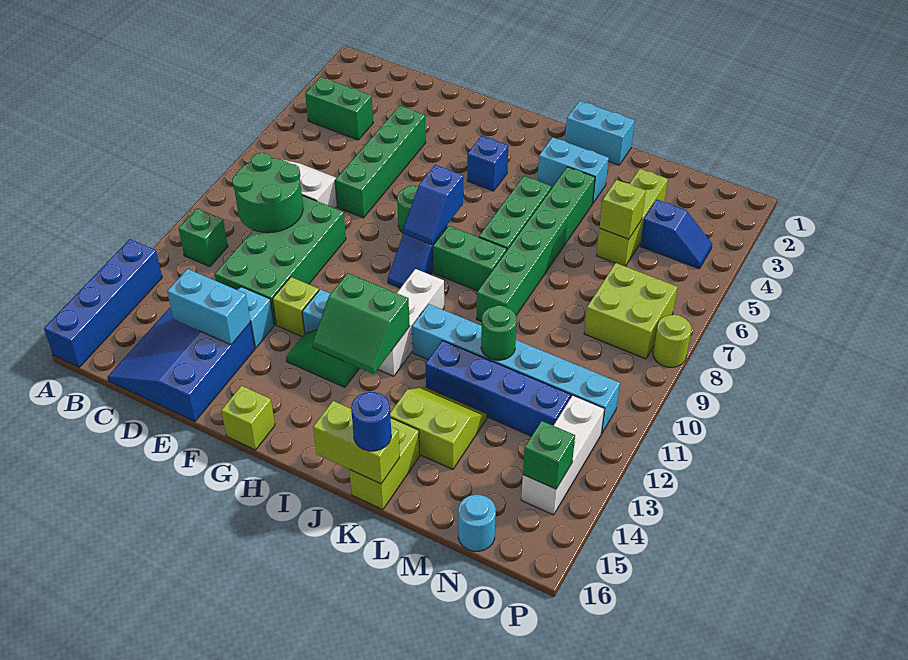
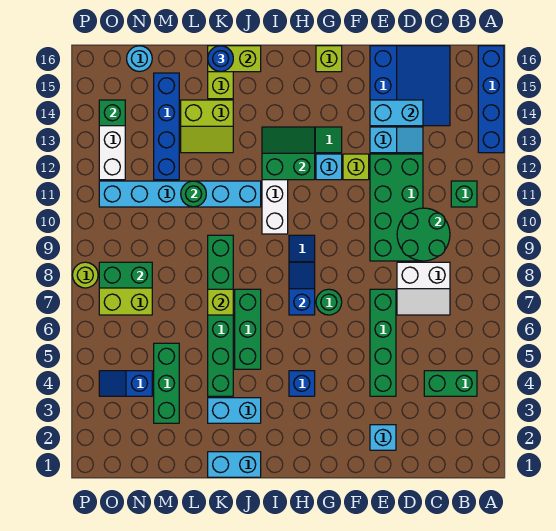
none -> cyan brick E2 level 1
green brick I8:J8 level 1 -> green brick N8:O8 level 2
blue brick K12:N12 level 1 -> blue brick M12:M15 level 1
lime brick M3:M5 level 1 -> green brick M3:M5 level 1
lime brick M5 level 2 -> lime brick K7 level 2

